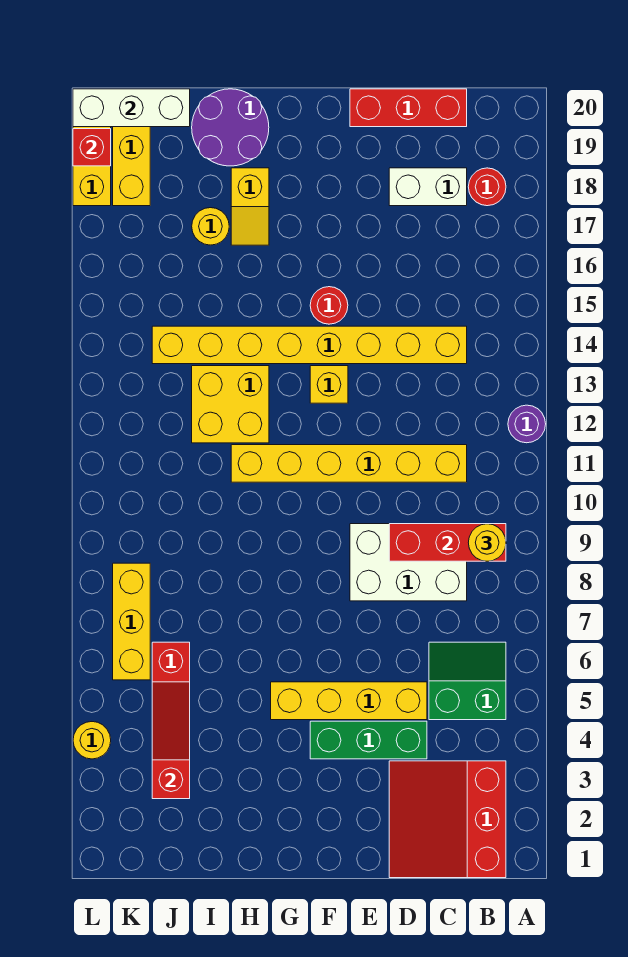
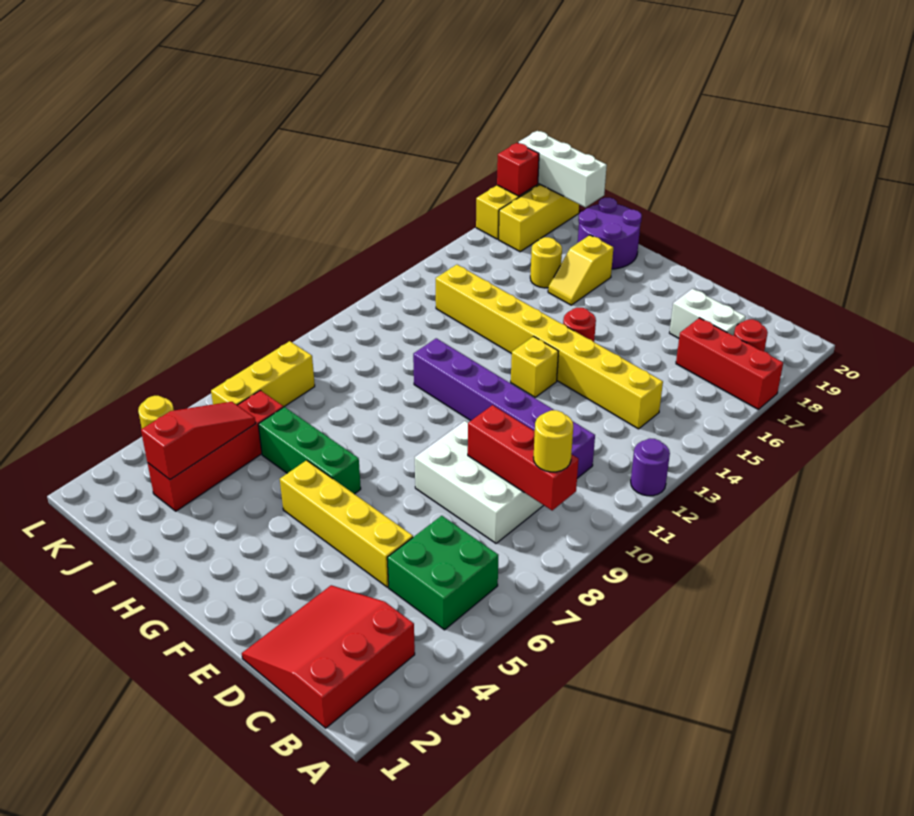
green slope B5:C6 level 1 top 5 -> green brick B5:C6 level 1
yellow brick C11:H11 level 1 -> purple brick C11:H11 level 1
red brick C20:E20 level 1 -> red brick A17:C17 level 1
green brick D4:F4 level 1 -> green brick G6:I6 level 1
yellow brick H12:I13 level 1 -> none

